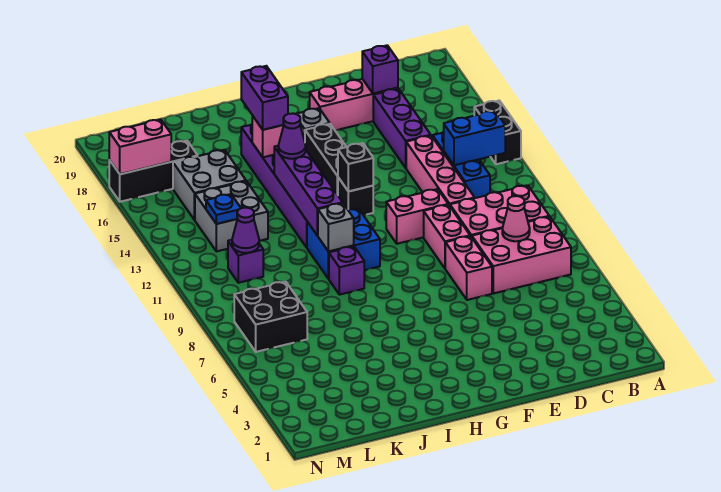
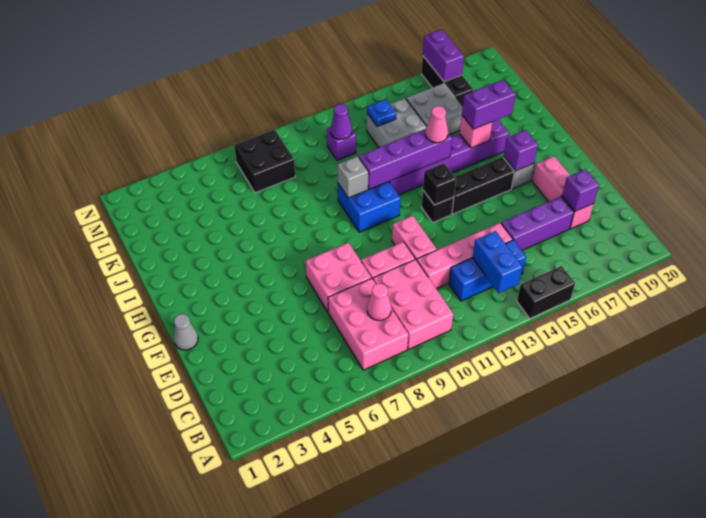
pink brick E7:E8 level 1 -> pink brick E7:F8 level 1
none -> grey cone F1 level 1
purple brick I9 level 1 -> purple brick G17 level 2
purple cone I14 level 3 -> pink cone I14 level 3
pink brick M17:N17 level 2 -> purple brick M17:N17 level 2

